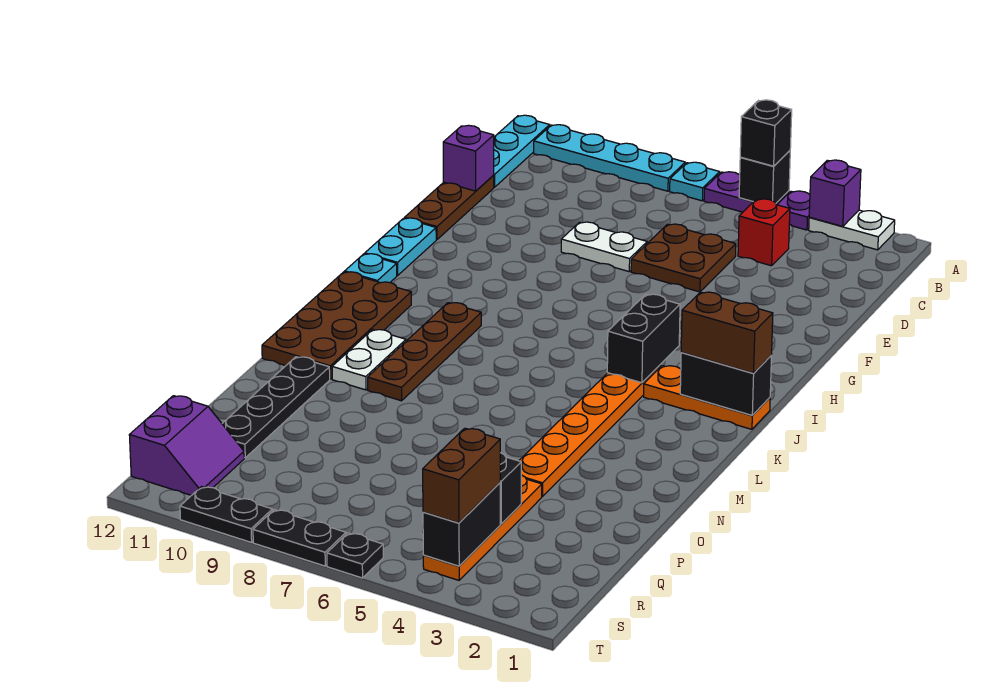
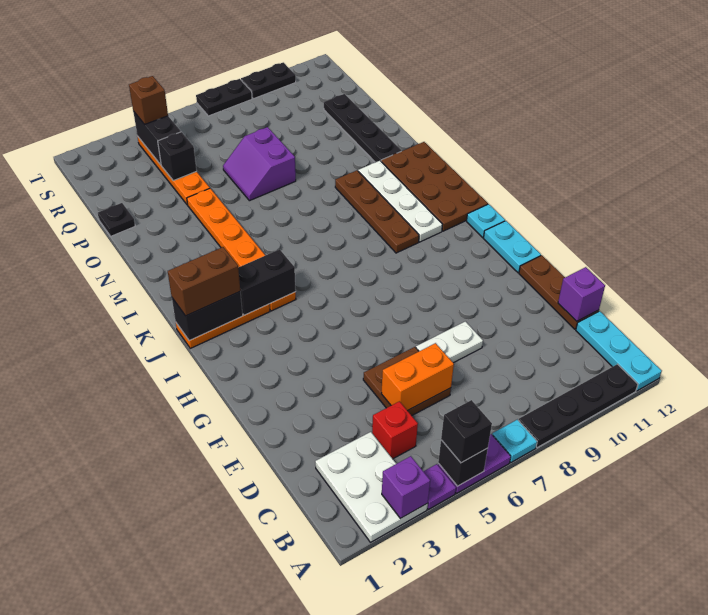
white plate A2:A3 level 1 -> white plate A2:C3 level 1
cyan plate A8:A11 level 1 -> black plate A8:A11 level 1
none -> orange brick D5:D6 level 2
black brick I4:J4 level 2 -> black brick J3:J4 level 2
white plate L10:M10 level 1 -> white plate J10:M10 level 1
brown brick R4:S4 level 3 -> brown brick S4 level 3
purple slope R11:S12 level 1 top 12 -> purple slope O6:P7 level 1 top 7
black plate T6 level 1 -> black plate P1 level 1

